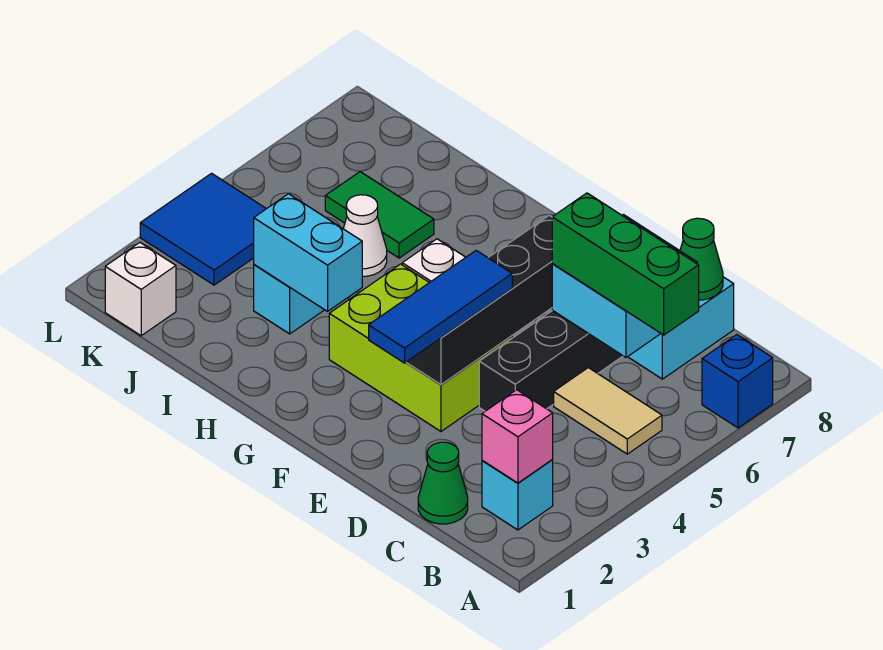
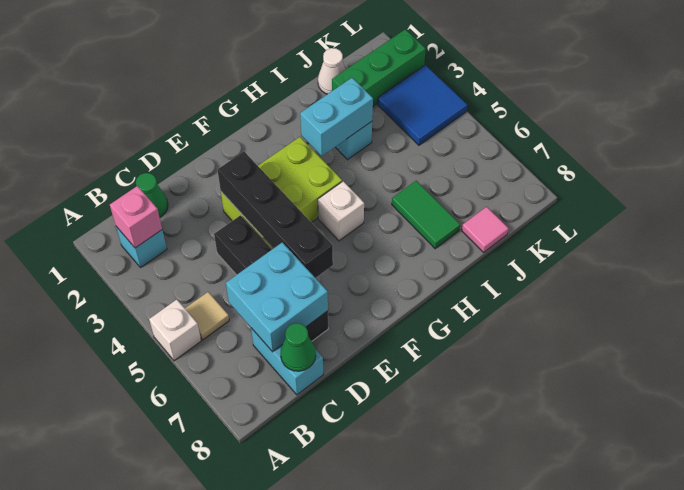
blue brick A7 level 1 -> none
tan tile B5:C5 level 1 -> tan tile B5 level 1
green brick B6:D6 level 3 -> green brick J2:L2 level 1
blue tile E2:E4 level 3 -> none
white cone I5 level 1 -> white cone J1 level 1
green tile I6:J6 level 1 -> green tile I6:I7 level 1
none -> pink tile J8 level 1
white brick K1 level 1 -> white brick A5 level 1

